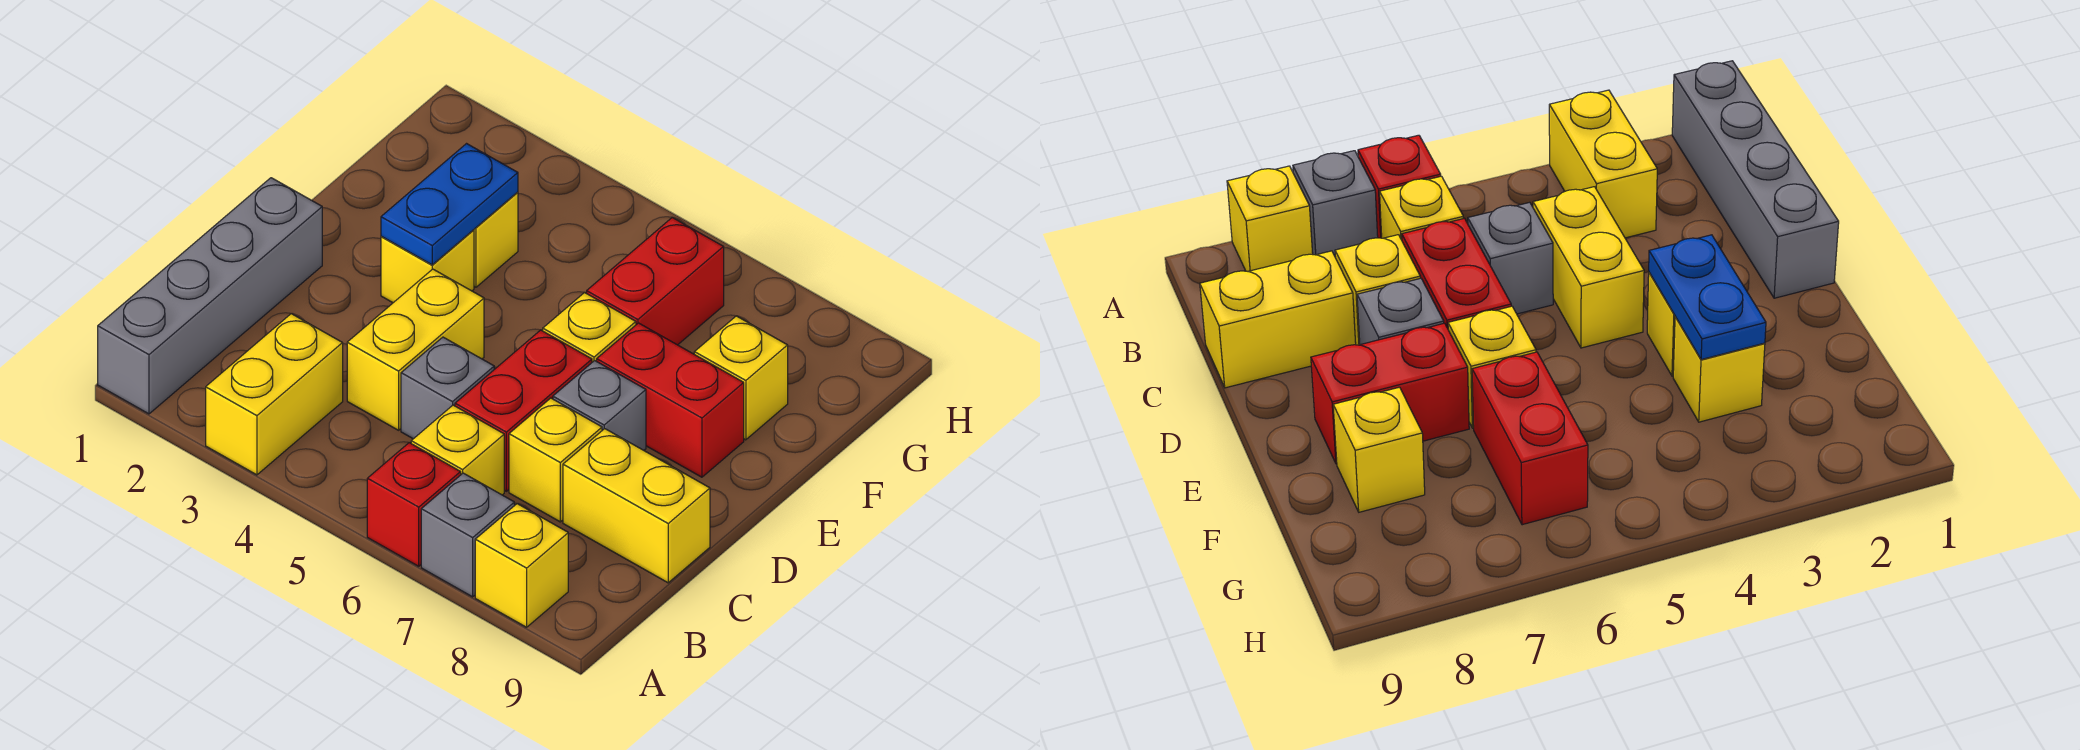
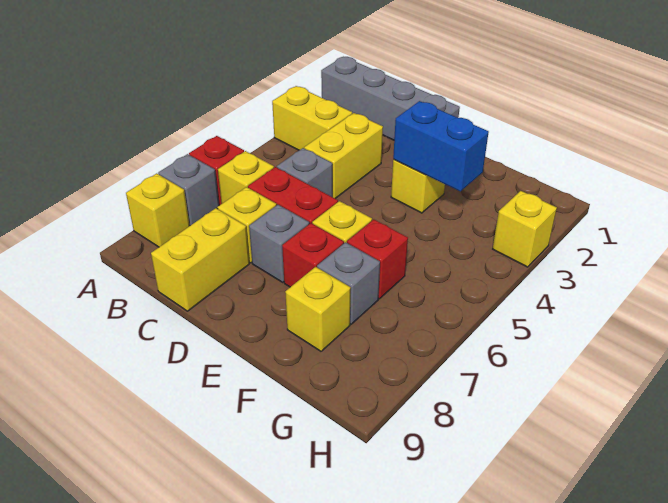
yellow brick C4:D4 level 1 -> yellow brick C3:C4 level 1
blue plate E3:F3 level 2 -> blue brick E3:F3 level 2
red brick E7:E8 level 1 -> red brick E7 level 1
yellow brick F3 level 1 -> yellow brick H3 level 1
red brick F6:G6 level 1 -> red brick F6 level 1
none -> grey brick F7 level 1

